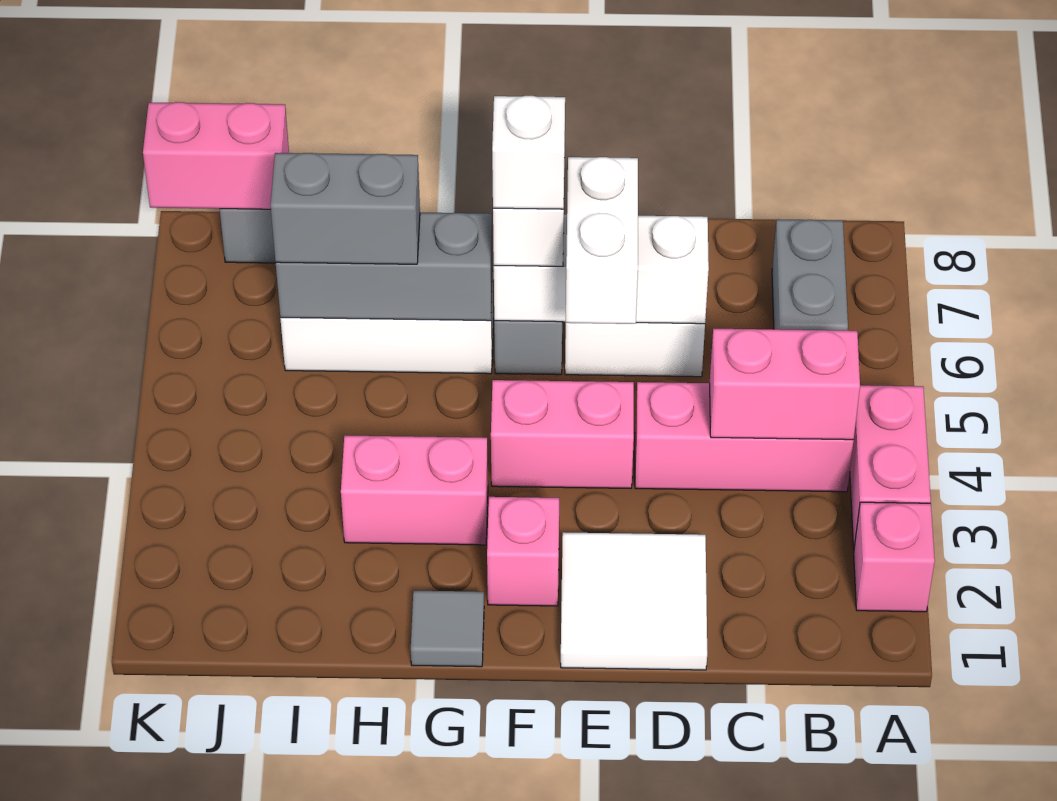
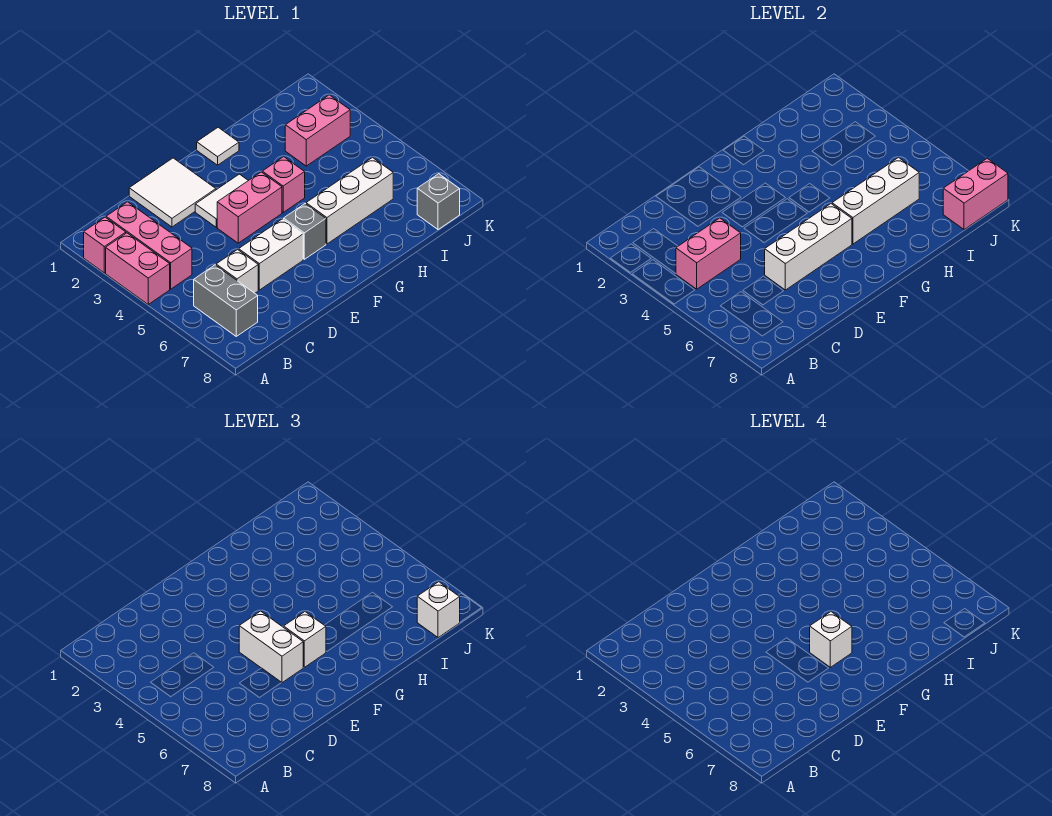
pink brick B4:D4 level 1 -> pink brick B2:B4 level 1
none -> white brick C6 level 1
none -> white tile E3:F3 level 1
pink brick F2 level 1 -> pink brick G4 level 1
grey tile G1 level 1 -> white tile G1 level 1
pink brick G3:H3 level 1 -> pink brick I3:J3 level 1
grey brick G6:I6 level 2 -> white brick G6:I6 level 2
grey brick H6:I6 level 3 -> none
none -> white brick J8 level 3

